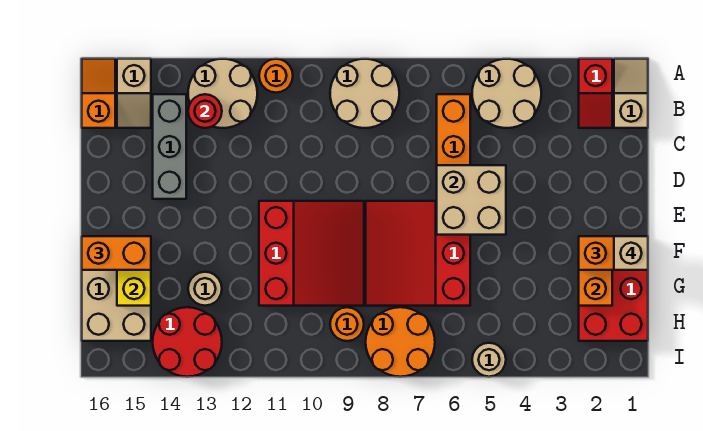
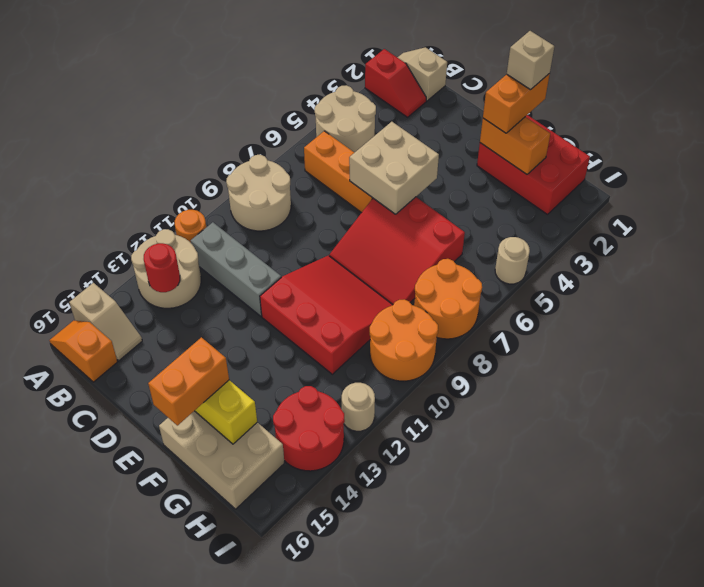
grey brick B14:D14 level 1 -> grey brick B11:D11 level 1
tan round brick G13 level 1 -> tan round brick I12 level 1
orange round brick H9 level 1 -> orange round brick H9:I10 level 1

